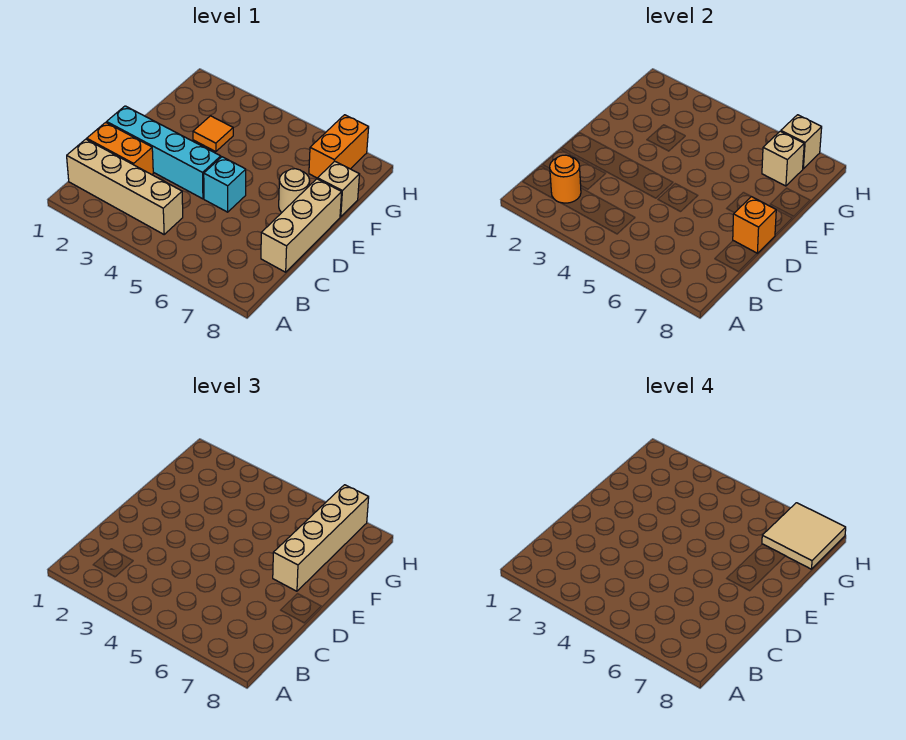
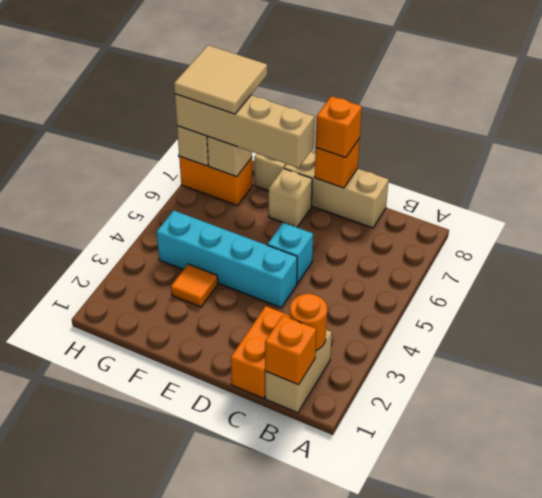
tan brick B1:B4 level 1 -> tan brick B1:B2 level 1
none -> orange brick B1 level 2
cyan brick D1:D4 level 1 -> cyan brick D4:G4 level 1
none -> orange brick D8 level 3
tan round brick E7 level 1 -> tan brick E7 level 1

